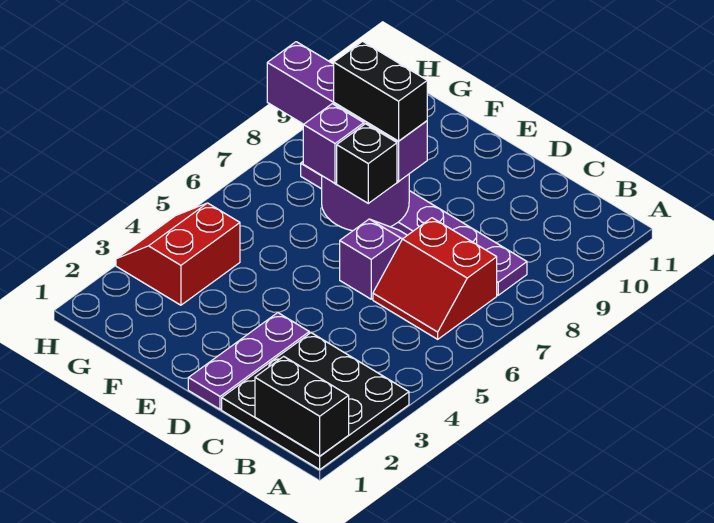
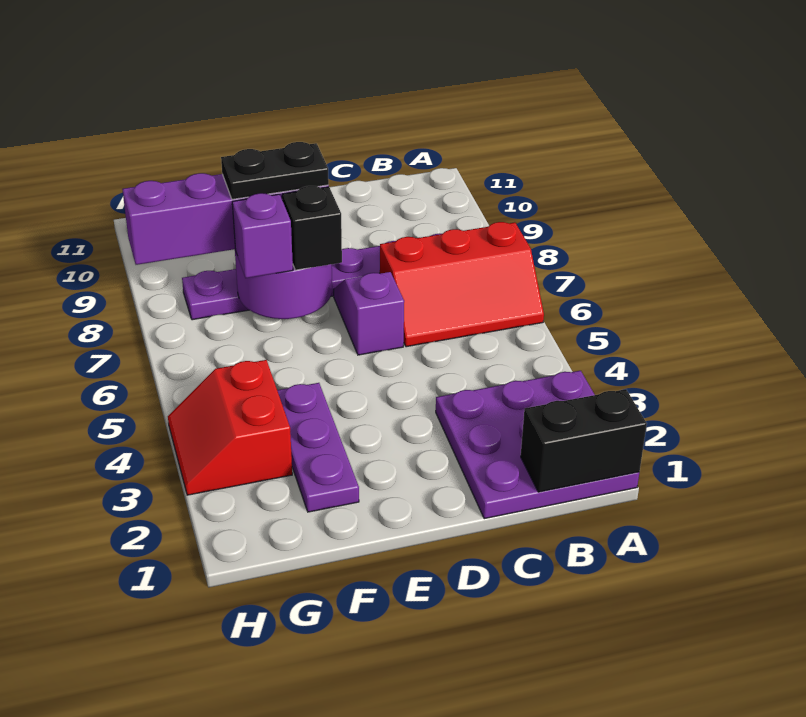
black plate A1:C3 level 1 -> purple plate A1:C3 level 1
red slope B6:C7 level 1 top 7 -> red slope A6:C7 level 1 top 7
purple plate D1:D3 level 1 -> purple plate F2:F4 level 1
black brick E8:F8 level 4 -> black plate E8:F8 level 4

